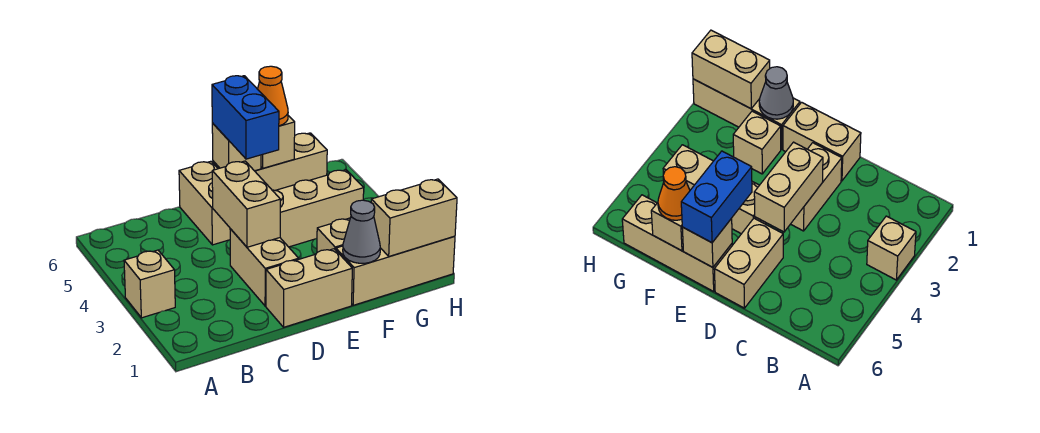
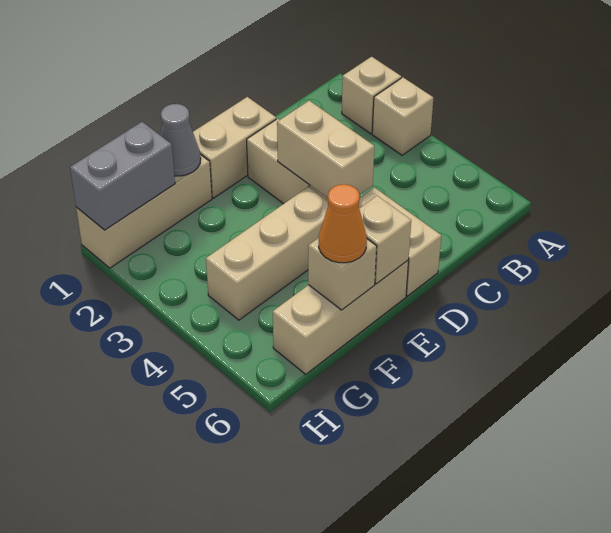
blue brick E5:E6 level 3 -> none
tan brick F2 level 1 -> tan brick A2 level 1
tan brick G1:H1 level 2 -> grey brick G1:H1 level 2

